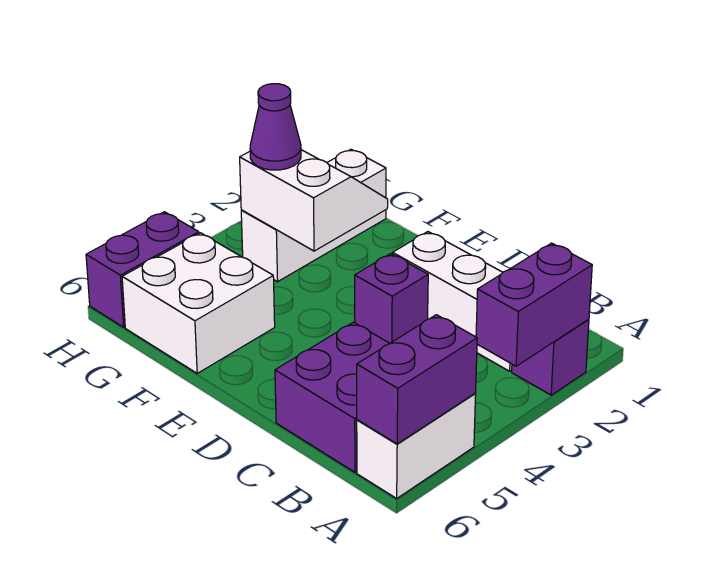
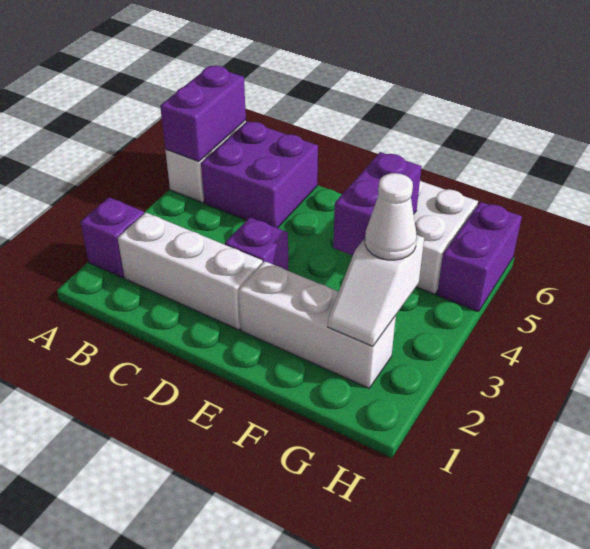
purple brick A2:A3 level 2 -> purple brick F4:F5 level 2
white slope F2:G3 level 2 top 3 -> white slope G2:G3 level 2 top 3
white brick G1:G3 level 1 -> white brick E2:G2 level 1
purple cone G3 level 3 -> white cone G3 level 3

